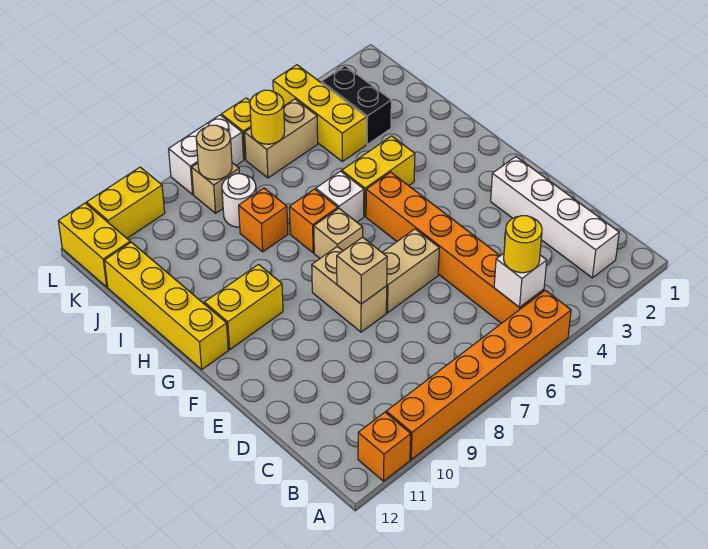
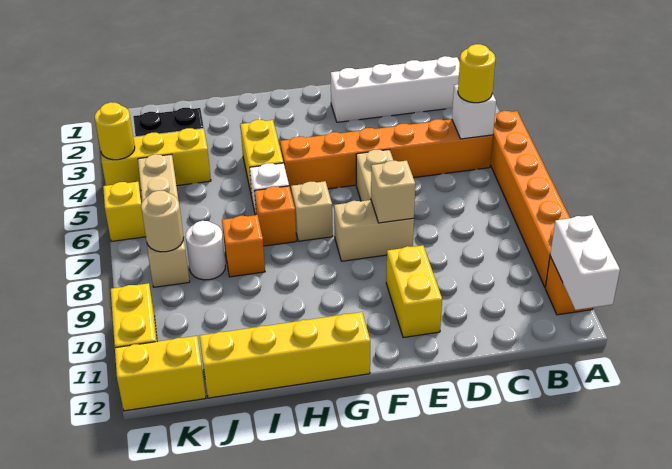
yellow brick G10:G11 level 1 -> yellow brick E10:E11 level 1
yellow round brick K6 level 2 -> yellow round brick L4 level 2
white brick L7:L8 level 1 -> white brick A11:A12 level 2

